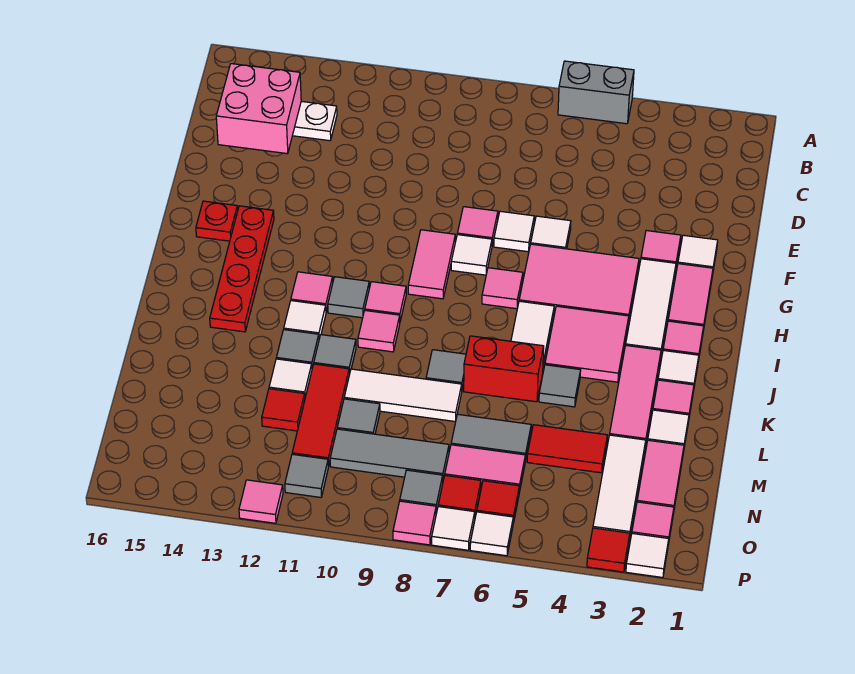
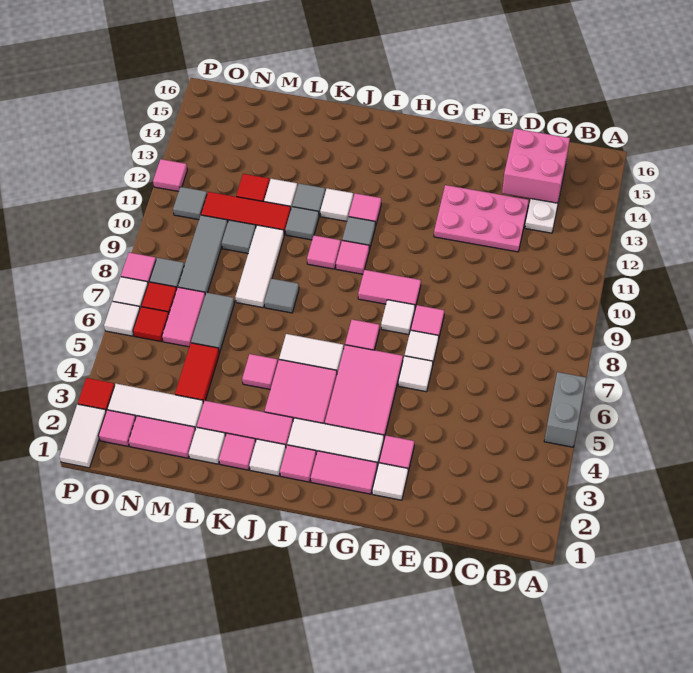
none -> pink plate D12:F13 level 1
red plate G14:J14 level 1 -> none
red plate G15 level 1 -> none
grey tile K5 level 1 -> pink tile K5 level 1
red brick K6:K7 level 1 -> none
white tile P2 level 1 -> white tile P1:P2 level 1

